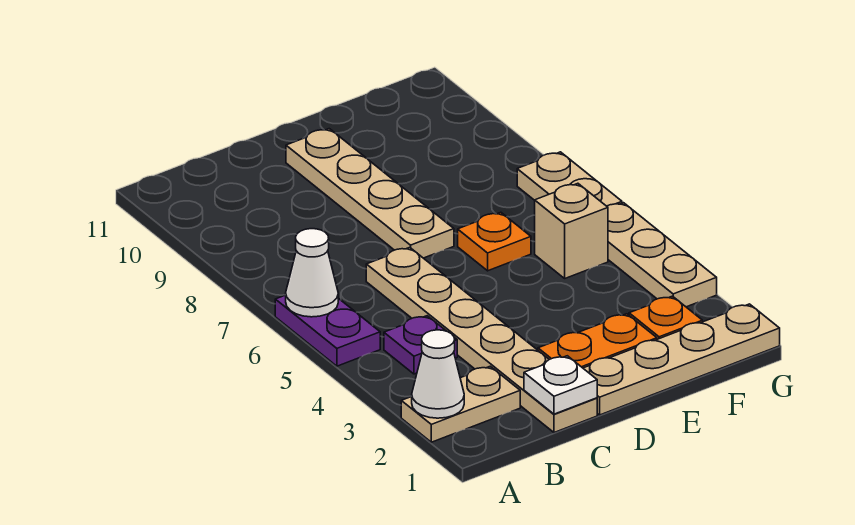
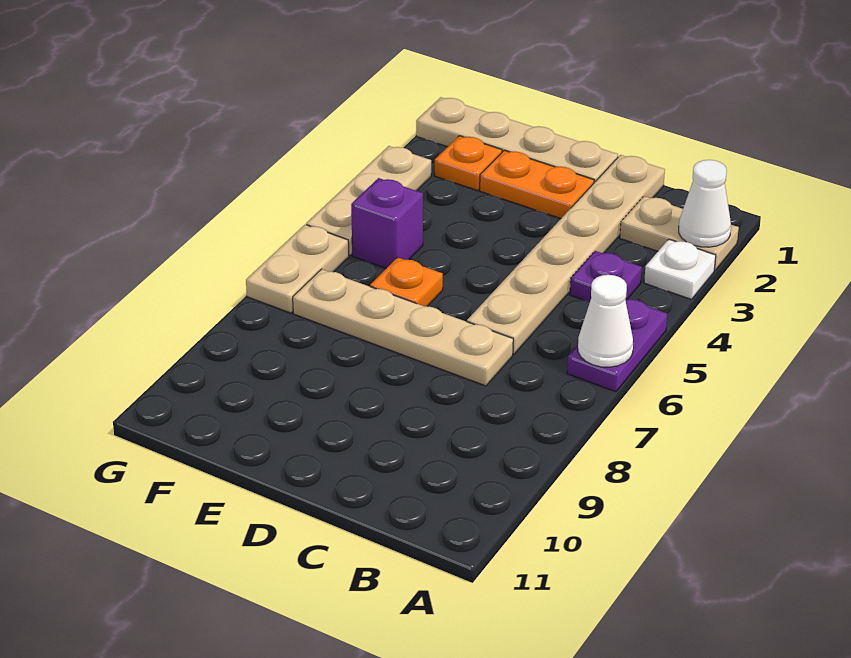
white plate C1 level 2 -> white plate A3 level 1
tan plate D7:D10 level 1 -> tan plate C7:F7 level 1
tan brick F5 level 1 -> purple brick F5 level 1

